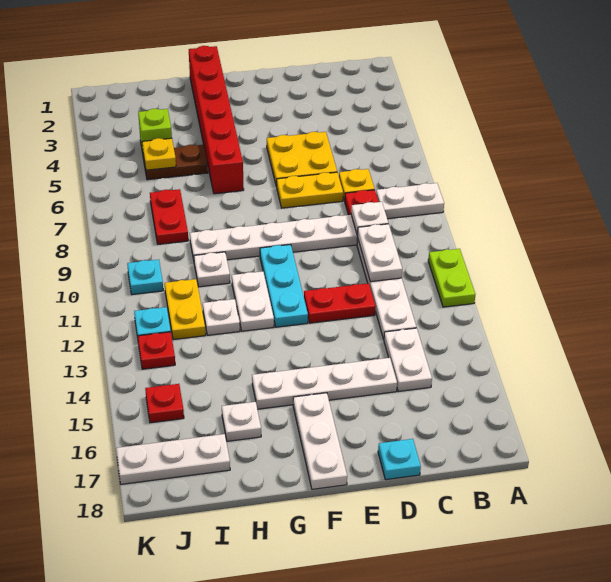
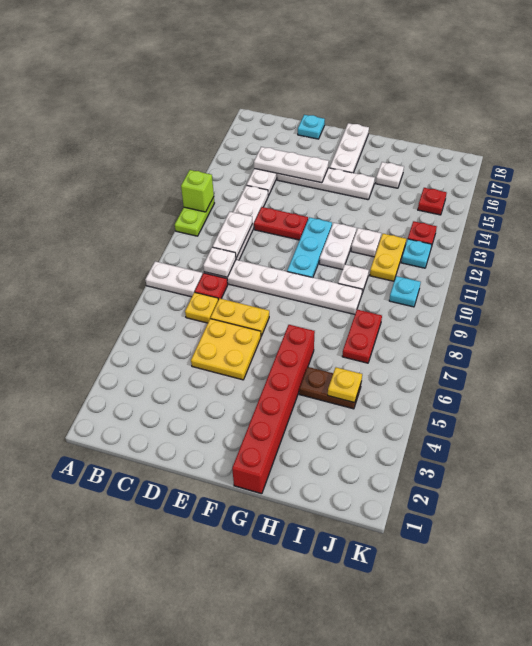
lime brick I4 level 1 -> lime brick A12 level 2
white plate I17:K17 level 1 -> white plate C15:E15 level 2

